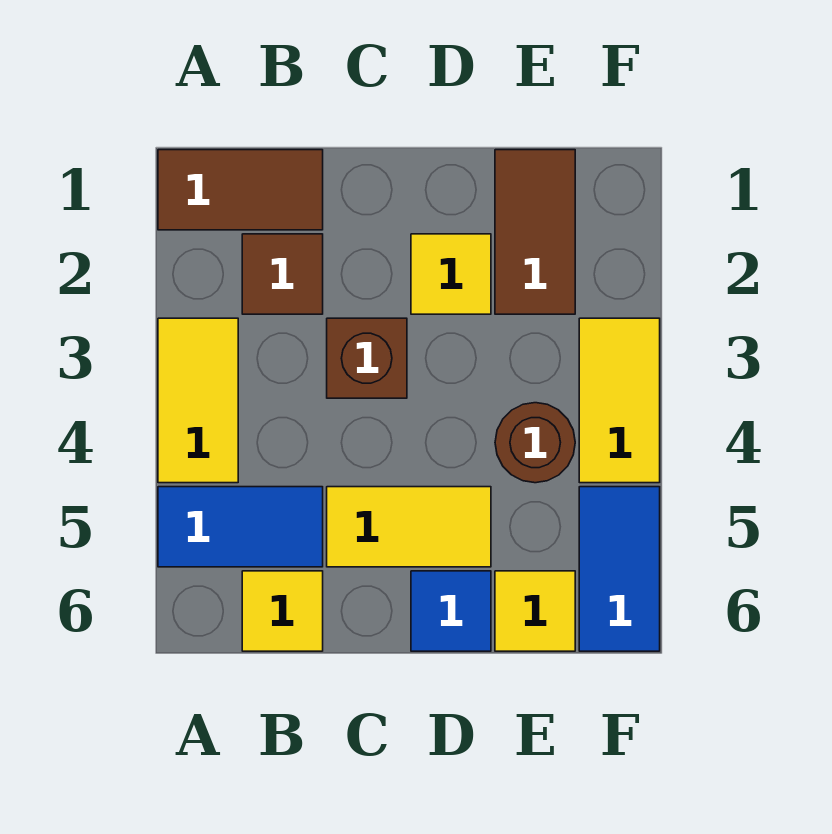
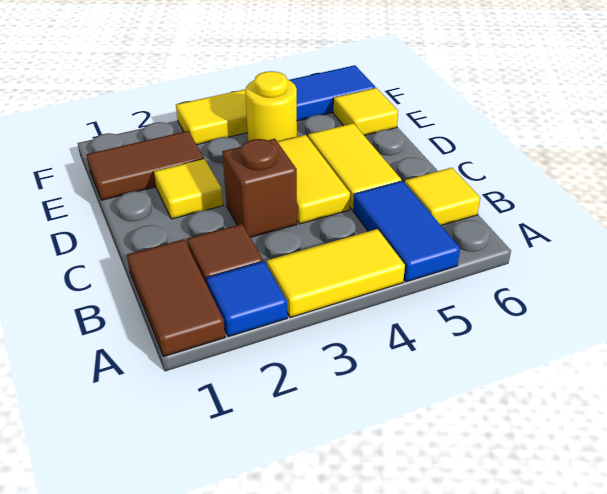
none -> yellow tile C4:D4 level 1
blue tile D6 level 1 -> blue tile A2 level 1
brown round brick E4 level 1 -> yellow round brick E4 level 1

